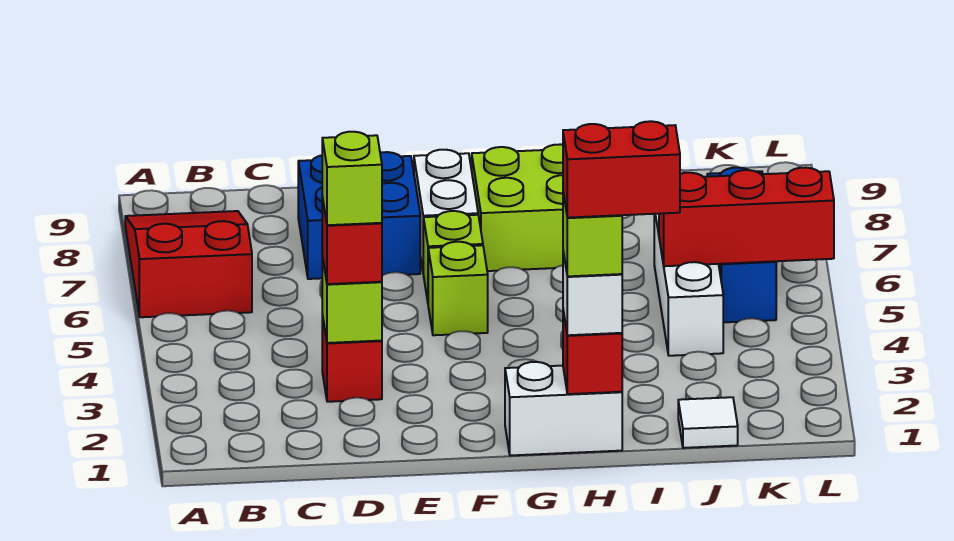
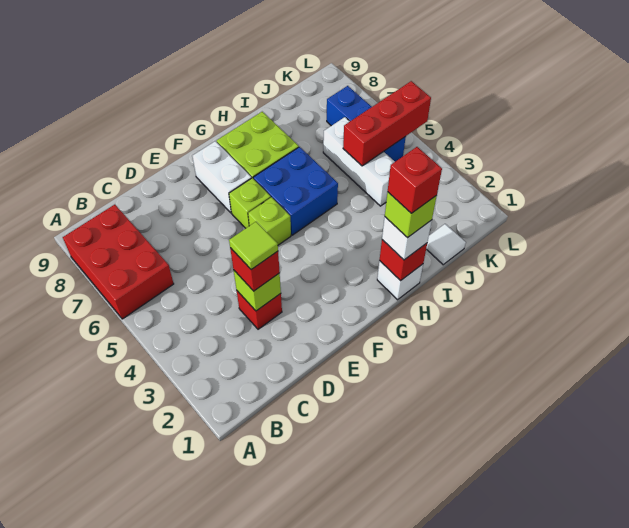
red slope A6:B8 level 1 top 6 -> red brick A6:B8 level 1
lime brick D3 level 4 -> lime tile D3 level 4
blue brick D7:E8 level 1 -> blue brick G5:H6 level 1
white brick G1:H1 level 1 -> white brick H1 level 1
red brick H1:I1 level 5 -> red brick H1 level 5

